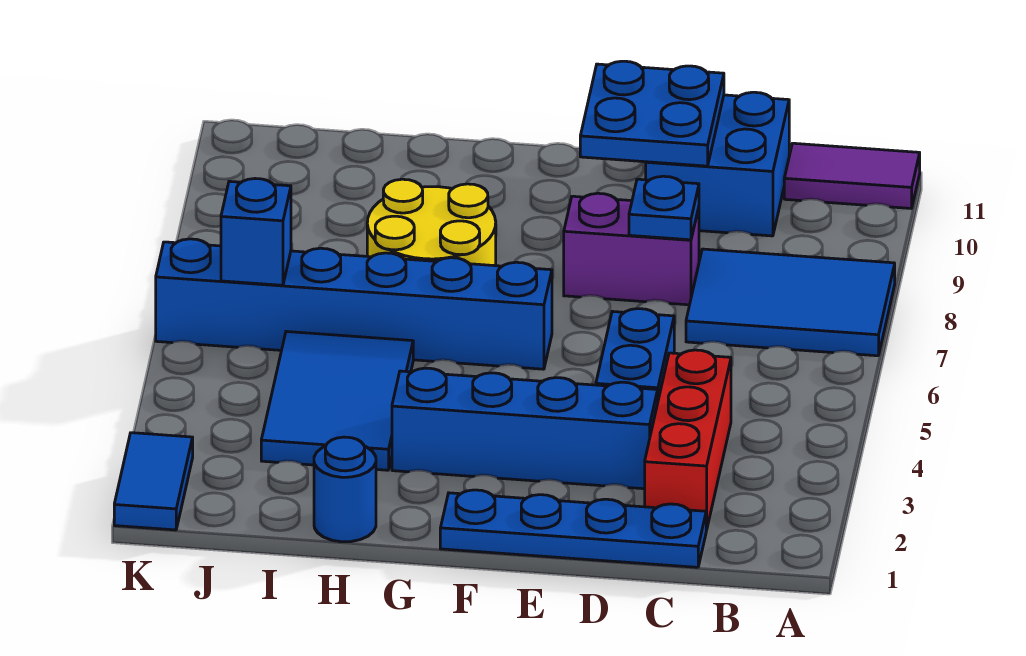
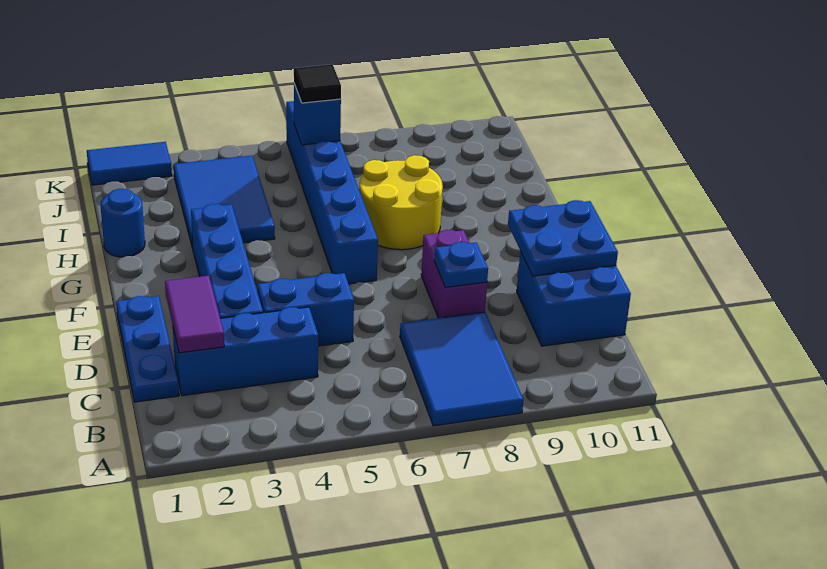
purple tile A11:B11 level 1 -> purple tile C2:D2 level 2
blue plate C1:F1 level 1 -> blue plate C1:E1 level 1
red brick C2:C4 level 1 -> blue brick C2:C4 level 1
blue tile H3:I5 level 1 -> blue tile H3:J4 level 1
none -> black tile J6 level 3

